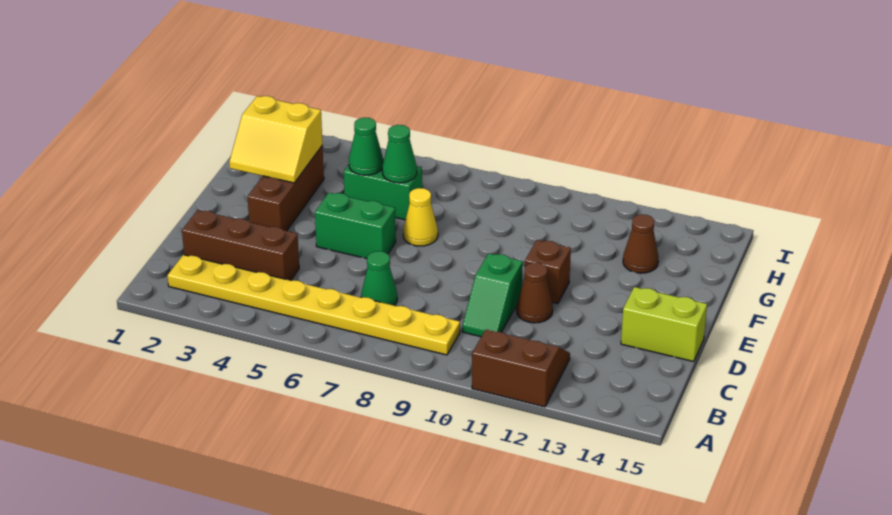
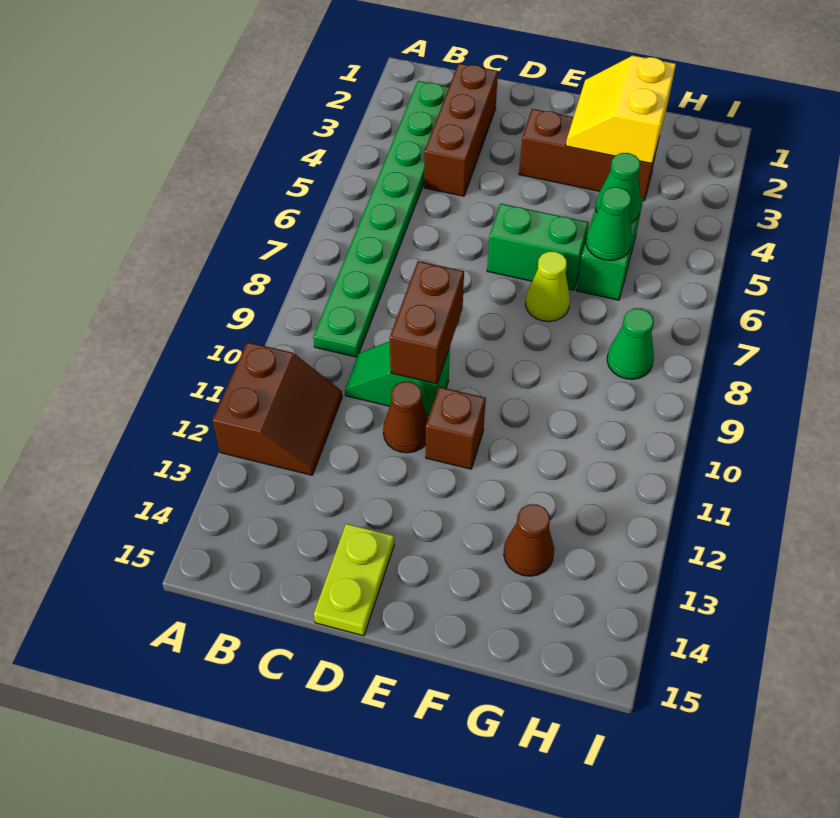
yellow plate B2:B9 level 1 -> green plate B2:B9 level 1
green cone C7 level 1 -> green cone H8 level 1
none -> brown brick D9:D10 level 2
lime brick D14:D15 level 1 -> lime plate D14:D15 level 1
green brick E5:E6 level 1 -> green brick E6:F6 level 1
yellow cone F7 level 1 -> lime cone F7 level 1

